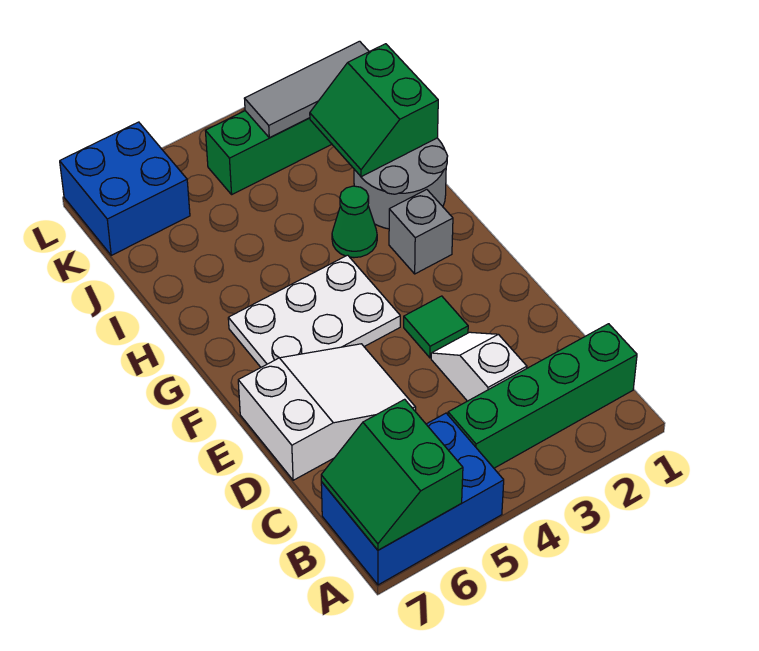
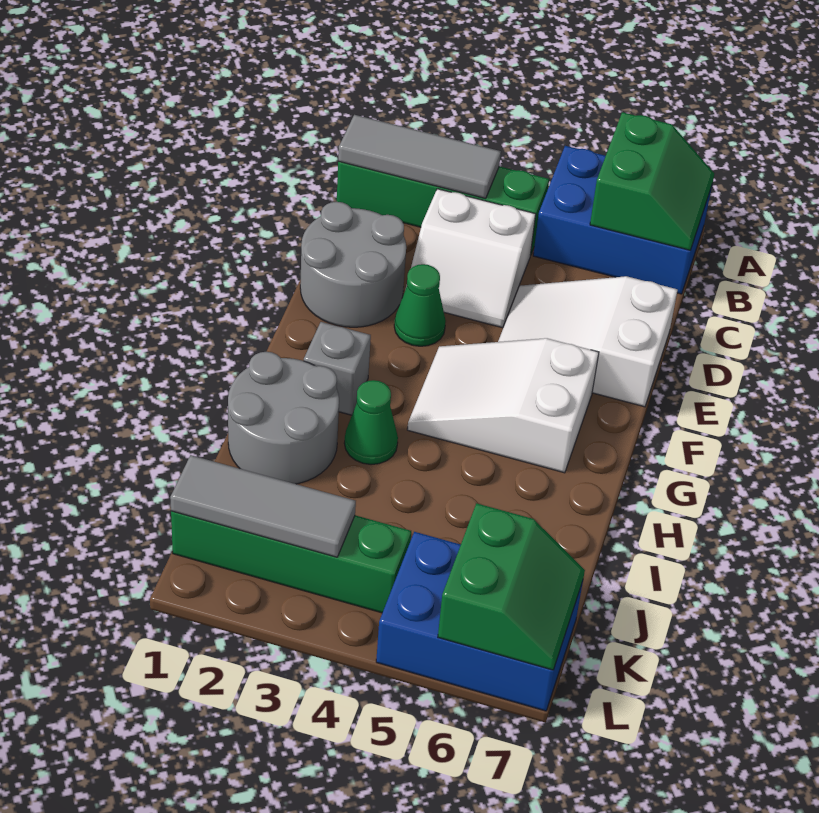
none -> grey tile B1:B3 level 2
white slope C3:D3 level 1 top C -> white slope C3:D4 level 1 top C
none -> grey round brick D1:E2 level 1
green tile E3 level 1 -> green cone E3 level 1
white plate F4:G6 level 1 -> white slope F4:G6 level 1 top 6
green slope I1:J2 level 2 top 1 -> green slope K6:L7 level 2 top 6
blue brick K6:L7 level 1 -> blue brick K5:L7 level 1

